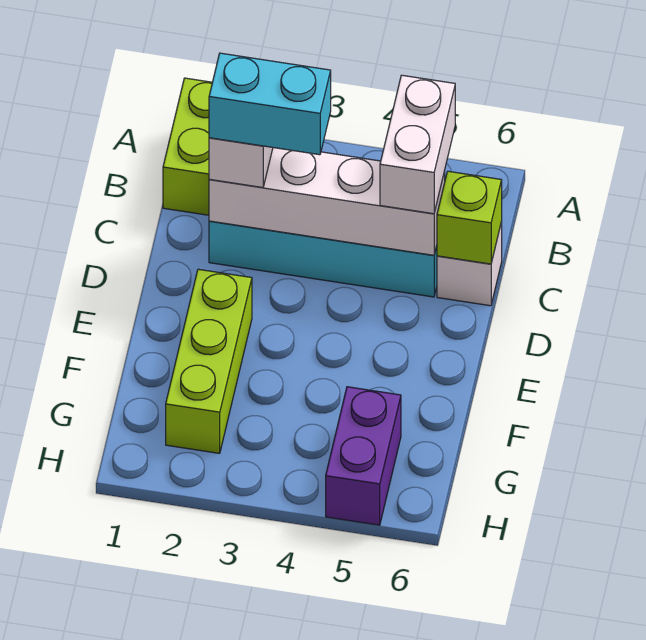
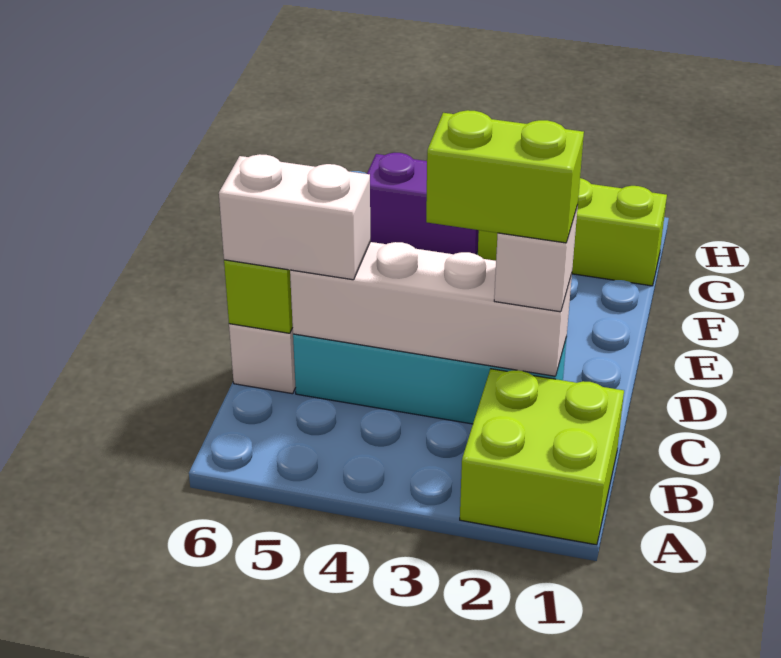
white brick B5:C5 level 3 -> white brick C5:C6 level 3
cyan brick C2:C3 level 4 -> lime brick C2:C3 level 4
lime brick E2:G2 level 1 -> lime brick G1:G3 level 1
purple brick G5:H5 level 1 -> purple brick G4:G5 level 1

